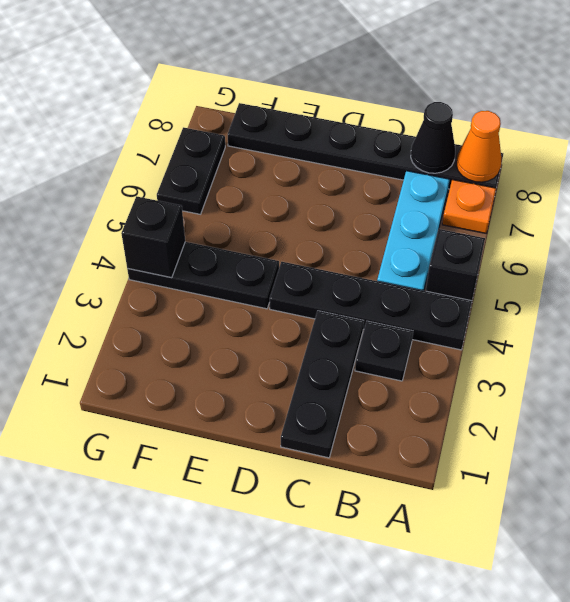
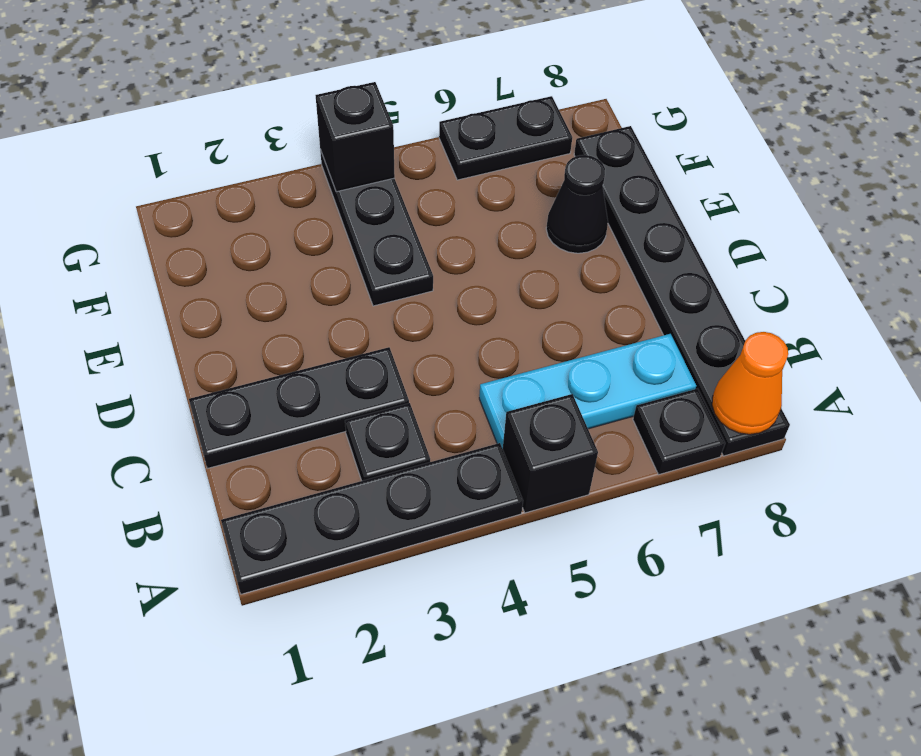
black plate A4:D4 level 1 -> black plate A1:A4 level 1
orange plate A7 level 1 -> black plate A7 level 1
black cone B8 level 2 -> black cone E7 level 1

